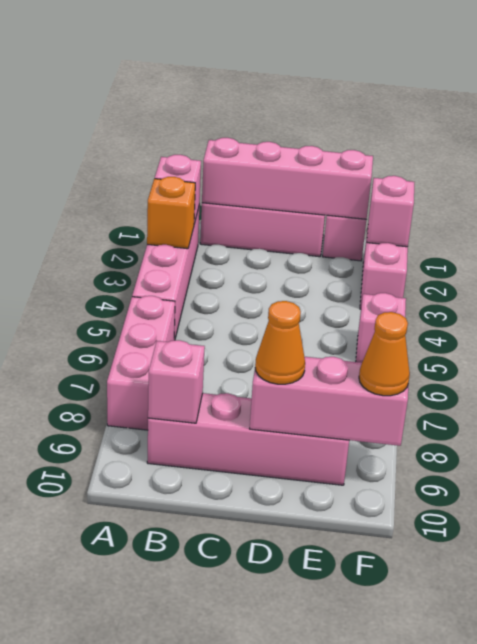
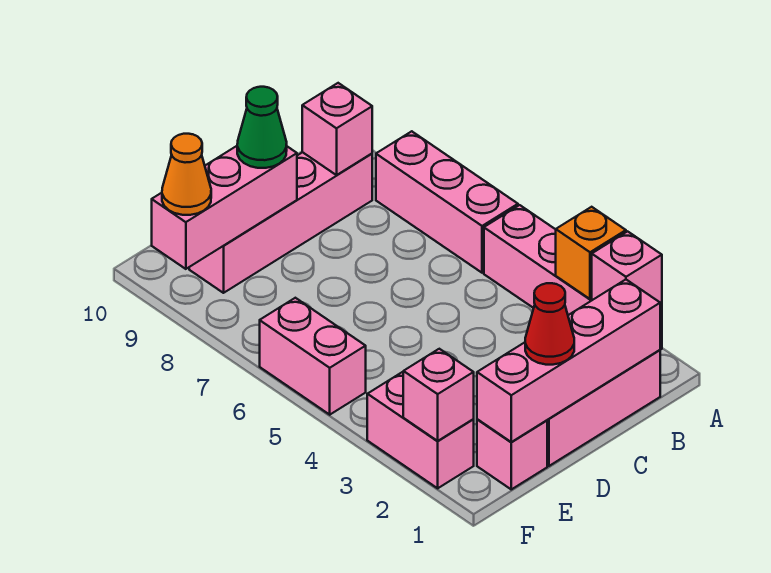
none -> red cone D1 level 3
orange cone D9 level 3 -> green cone D9 level 3
pink brick F5 level 1 -> pink brick F5:F6 level 1

